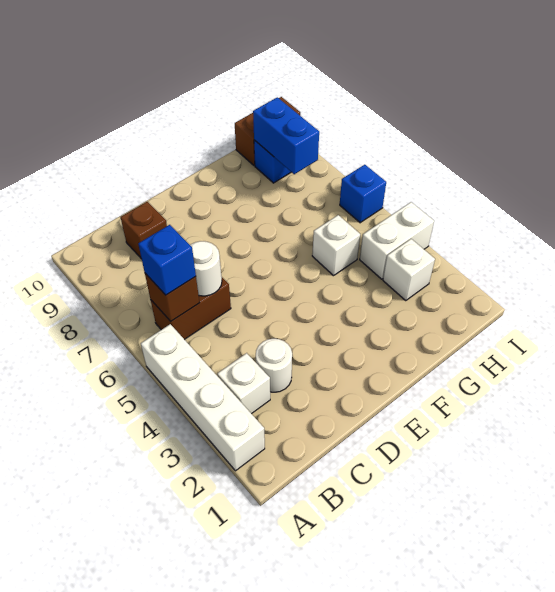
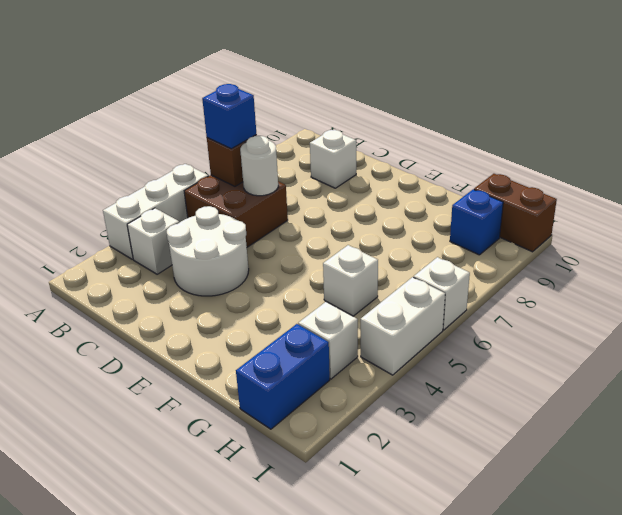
white brick A2:A5 level 1 -> white brick A3:A5 level 1
brown brick B6:C6 level 1 -> brown brick B5:C6 level 1
white round brick C3 level 1 -> white round brick C3:D4 level 1
brown brick C9 level 1 -> white brick C9 level 1
white brick H4:I4 level 1 -> white brick I4:I5 level 1
blue brick H8:H9 level 2 -> blue brick H1:H2 level 1
blue brick I6 level 1 -> white brick I6 level 1

